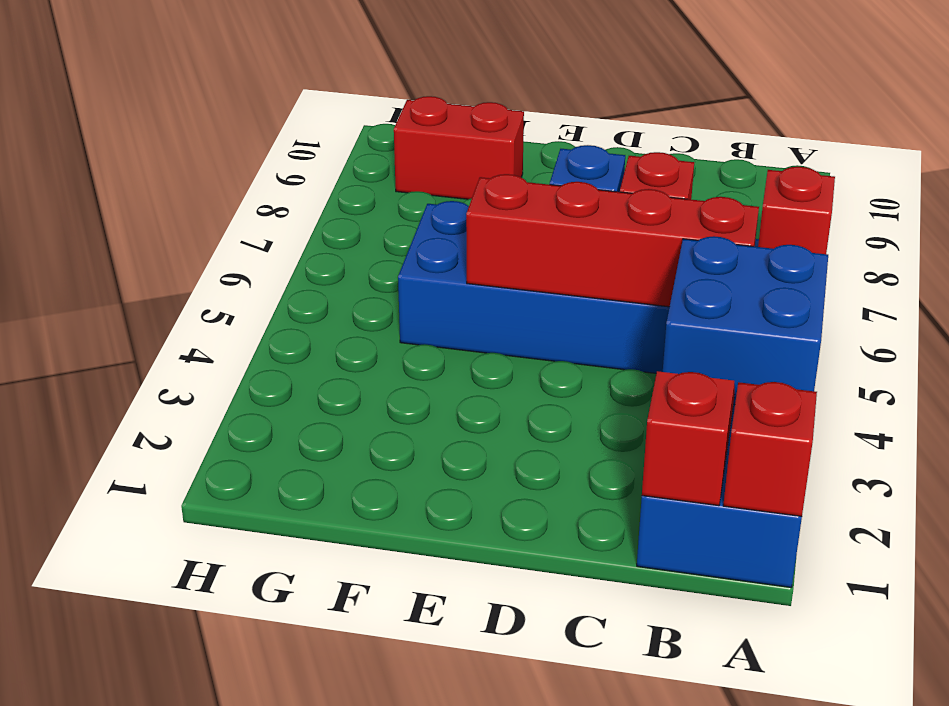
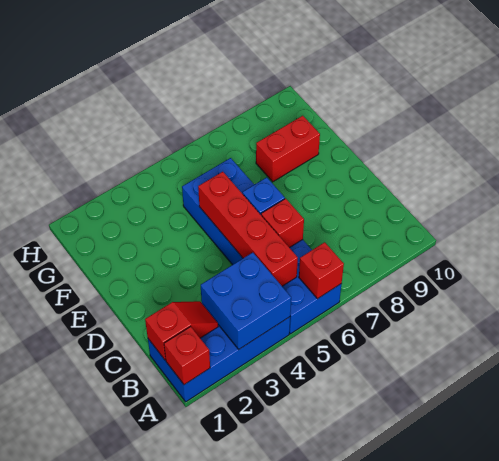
red brick F9:G9 level 1 -> red brick F8:F9 level 1

